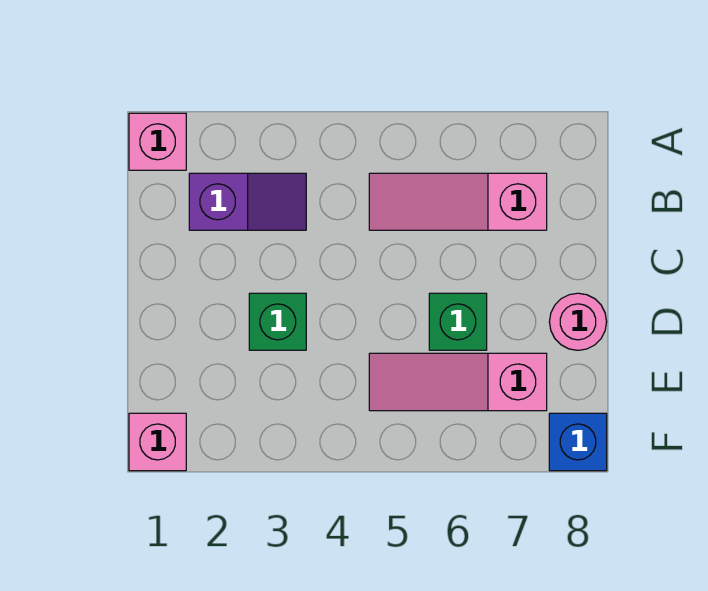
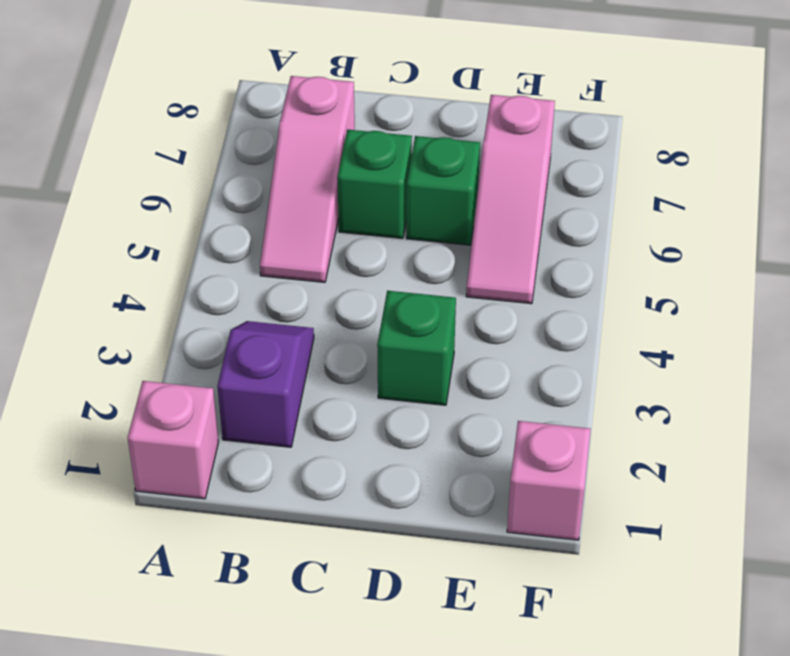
none -> green brick C6 level 1
pink round brick D8 level 1 -> none
blue brick F8 level 1 -> none

